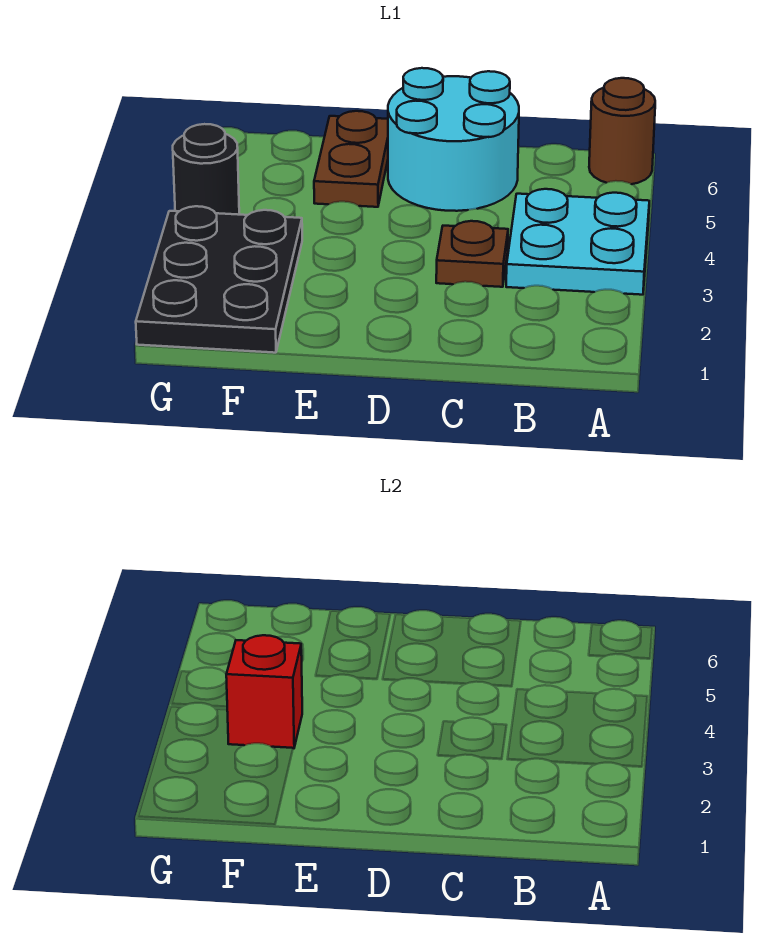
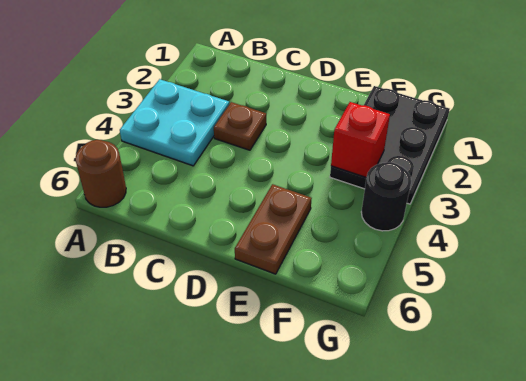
cyan round brick C5:D6 level 1 -> none

